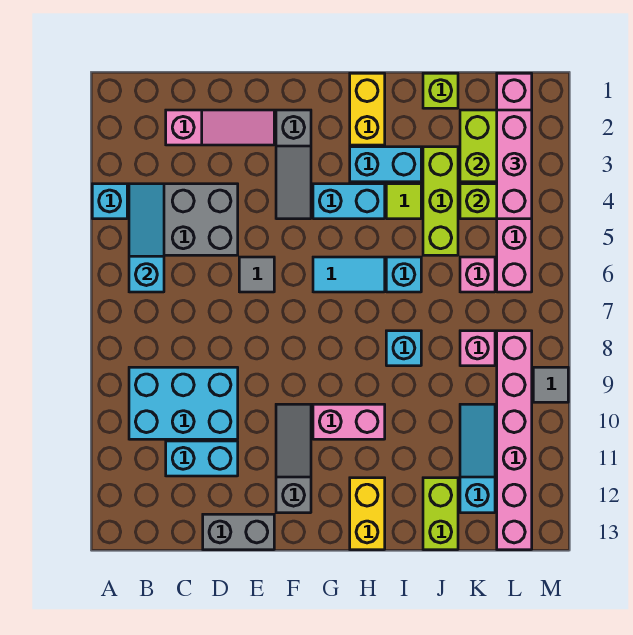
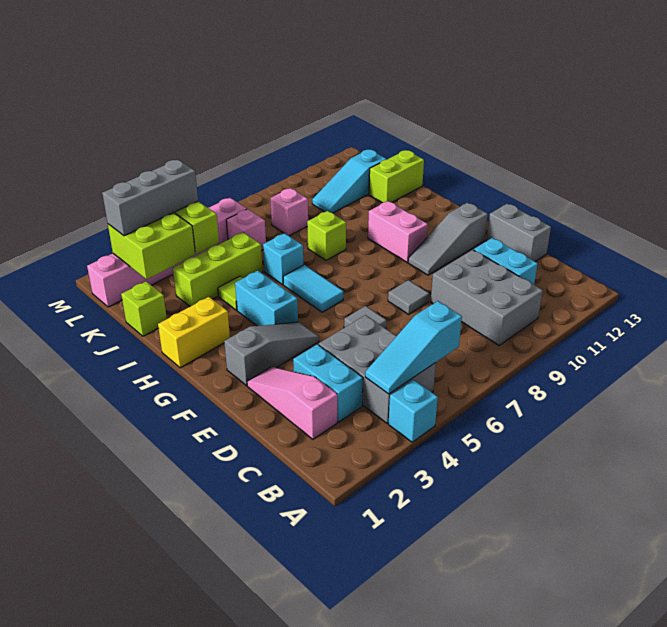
cyan brick B9:D10 level 1 -> grey brick B9:D10 level 1
cyan brick H3:I3 level 1 -> cyan brick C3:D3 level 1
yellow brick H12:H13 level 1 -> none
cyan brick I8 level 1 -> lime brick I8 level 1
pink brick L2:L4 level 3 -> grey brick L2:L4 level 3
pink brick L8:L13 level 1 -> none
grey tile M9 level 1 -> grey tile E8 level 1

